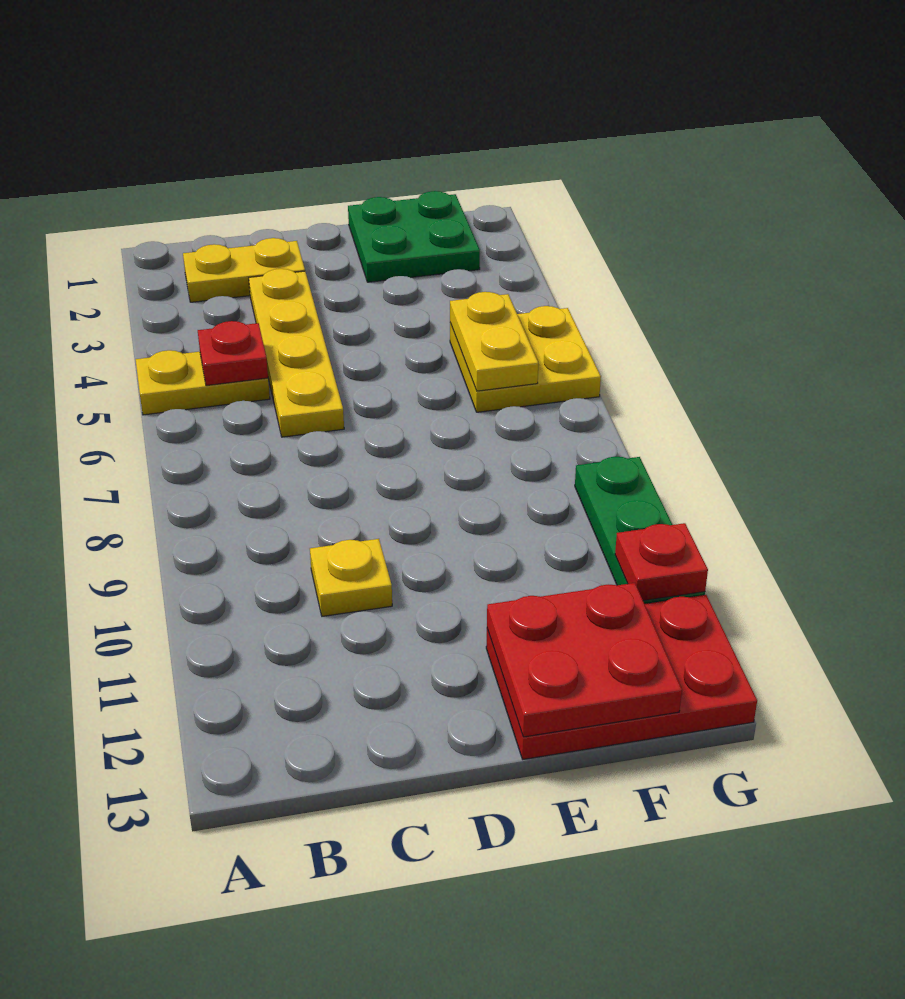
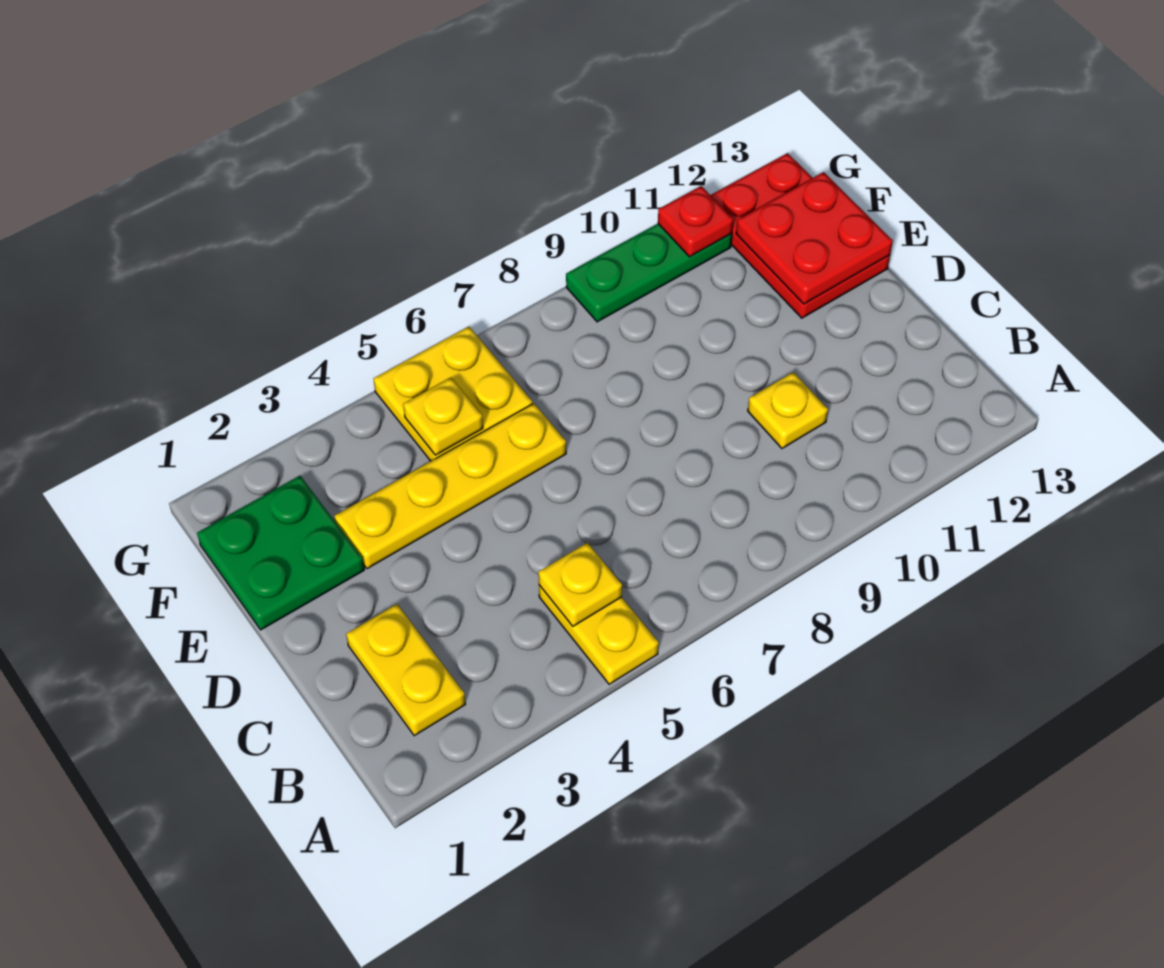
red plate B5 level 2 -> yellow plate B5 level 2
yellow plate C3:C6 level 1 -> yellow plate E3:E6 level 1
yellow plate F5:F6 level 2 -> yellow plate F5 level 2

